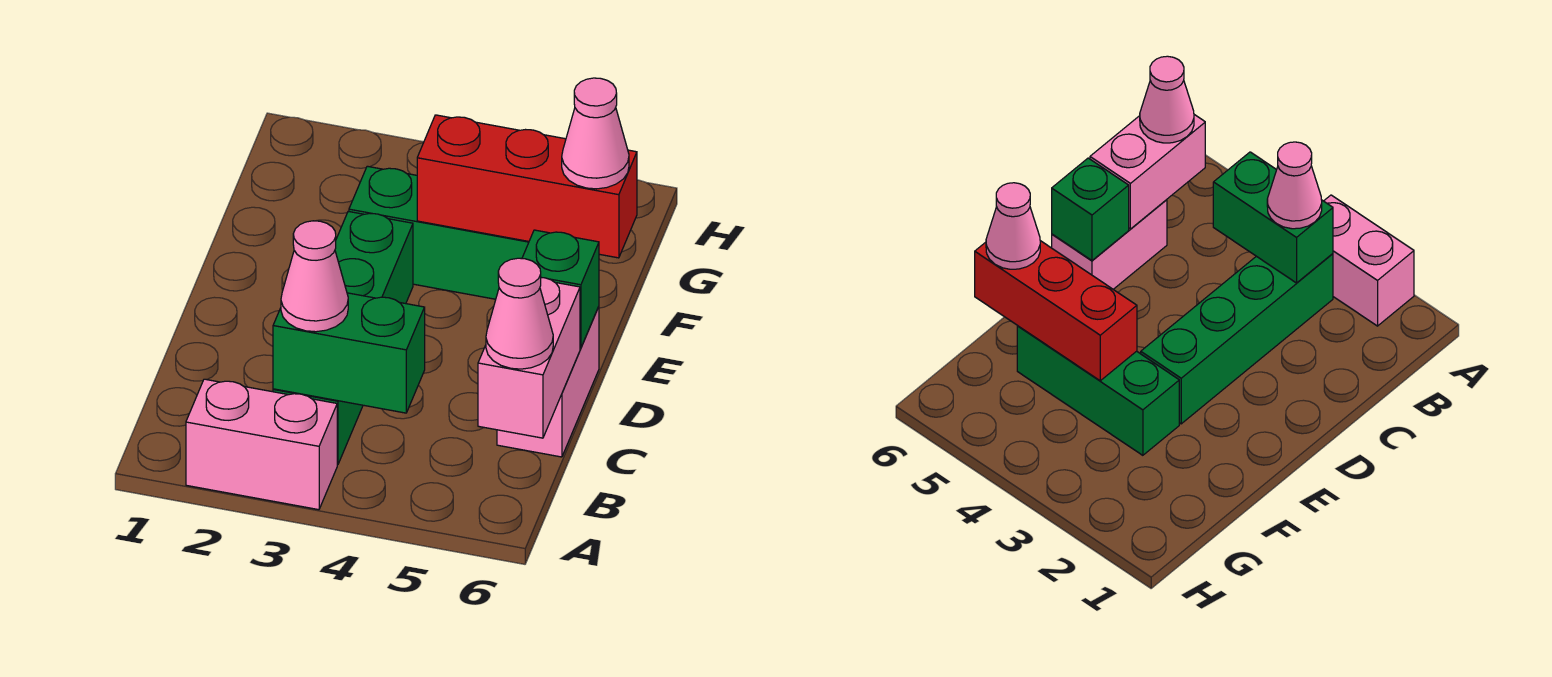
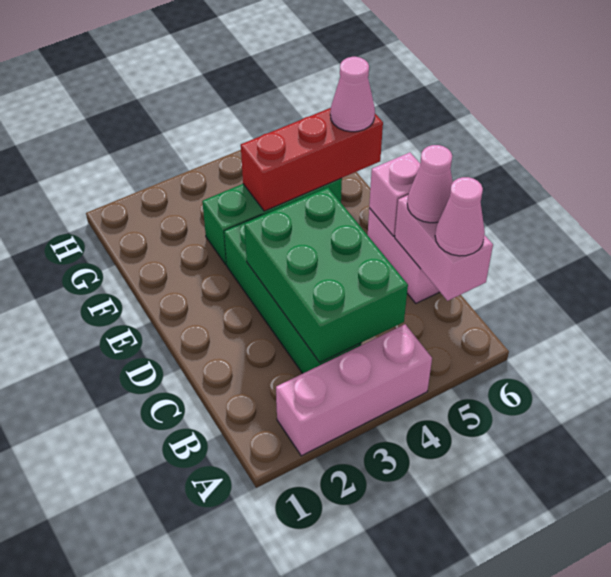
pink brick A2:A3 level 1 -> pink brick A2:A4 level 1
green brick B3:B4 level 2 -> green brick B3:D4 level 2
pink cone B3 level 3 -> pink cone C6 level 3
green brick D6 level 2 -> pink brick D6 level 2

